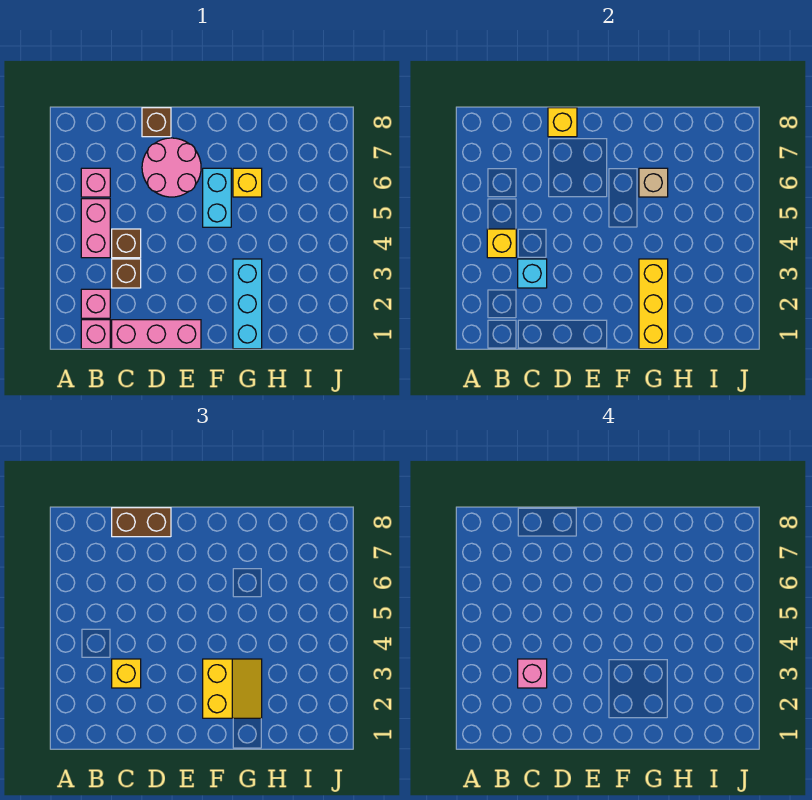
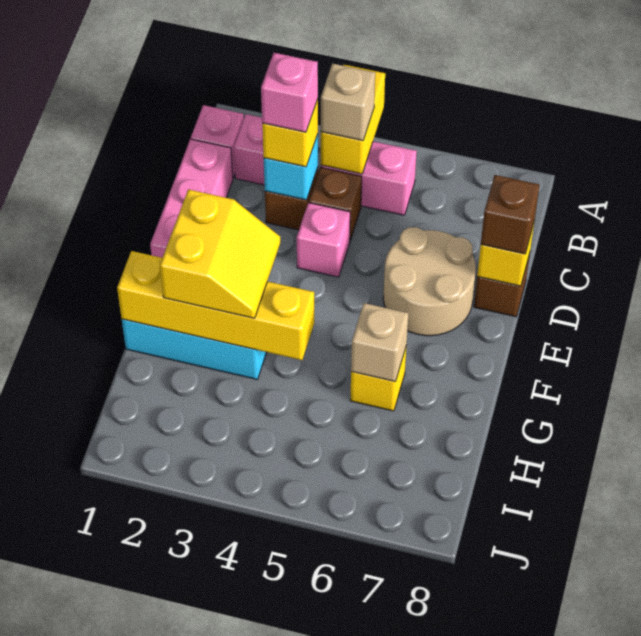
yellow brick B4 level 2 -> yellow brick A4:B4 level 2
none -> tan brick B4 level 3
pink brick B6 level 1 -> pink brick D4 level 1
brown brick C8:D8 level 3 -> brown brick D8 level 3
pink round brick D6:E7 level 1 -> tan round brick D6:E7 level 1
yellow slope F2:G3 level 3 top F -> yellow slope F2:G3 level 3 top 2
cyan brick F5:F6 level 1 -> none
yellow brick G1:G3 level 2 -> yellow brick G1:G4 level 2

